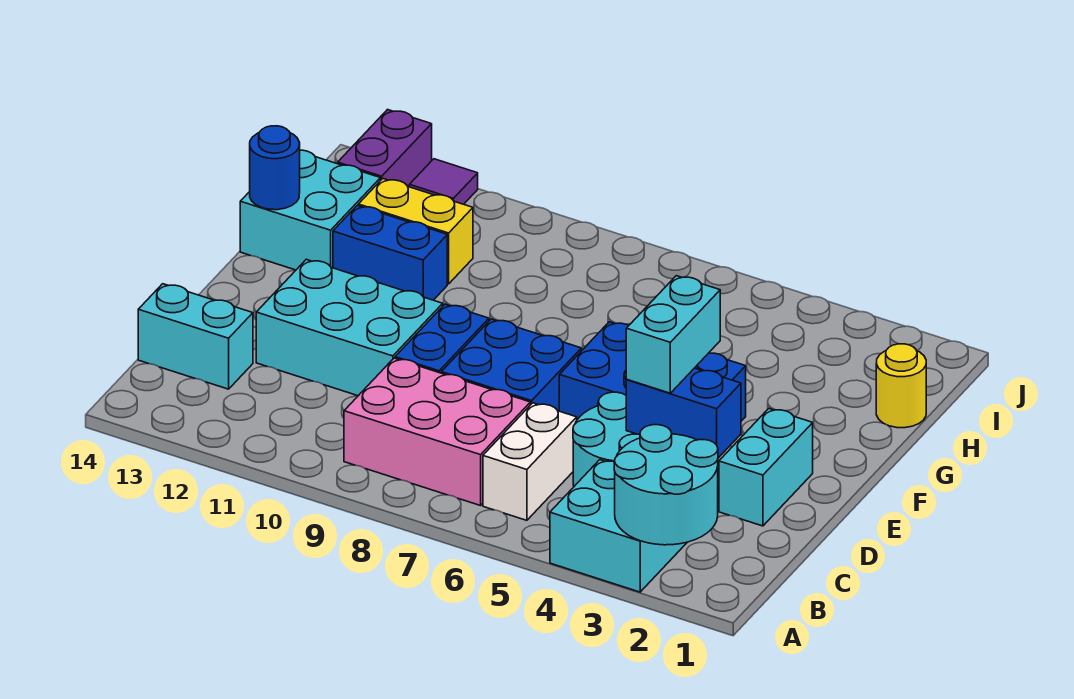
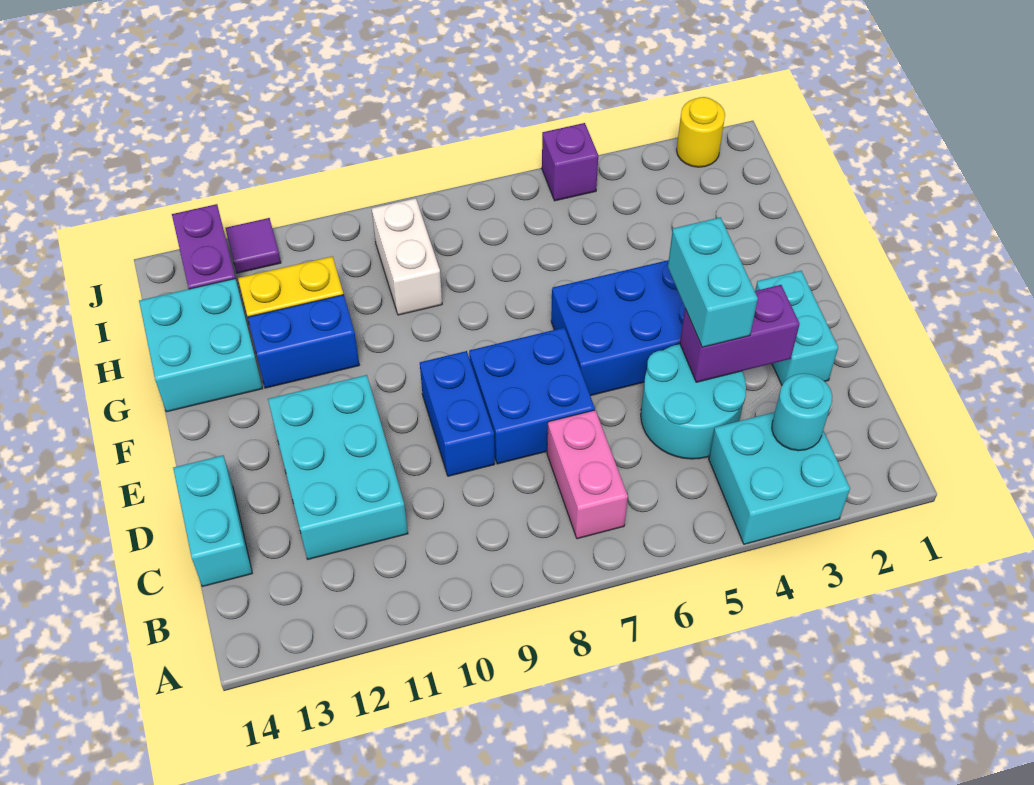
cyan round brick A2:B3 level 2 -> cyan round brick B3 level 2
white brick B6:C6 level 1 -> white brick H9:I9 level 1
pink brick B7:C9 level 1 -> pink brick B7:C7 level 1
cyan brick C13:C14 level 1 -> cyan brick C14:D14 level 1
blue brick D3:D4 level 2 -> purple brick D3:D4 level 2
cyan brick D10:E12 level 1 -> cyan brick C11:E12 level 1
blue round brick G14 level 2 -> none
yellow round brick H1 level 1 -> yellow round brick J2 level 1
none -> purple brick J5 level 1

